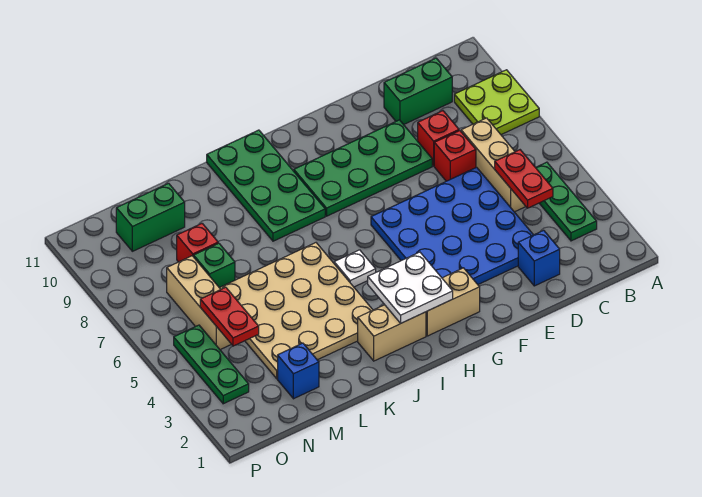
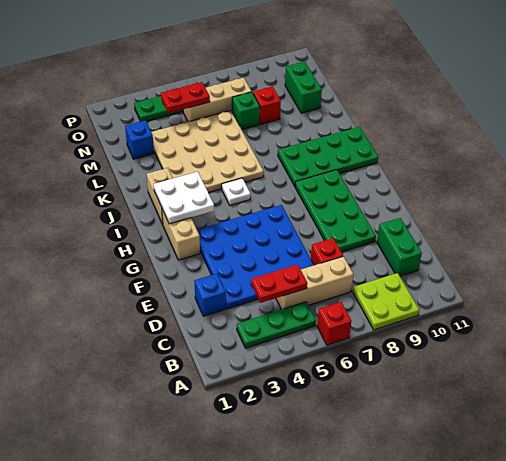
red brick D8 level 1 -> red brick A6 level 1

